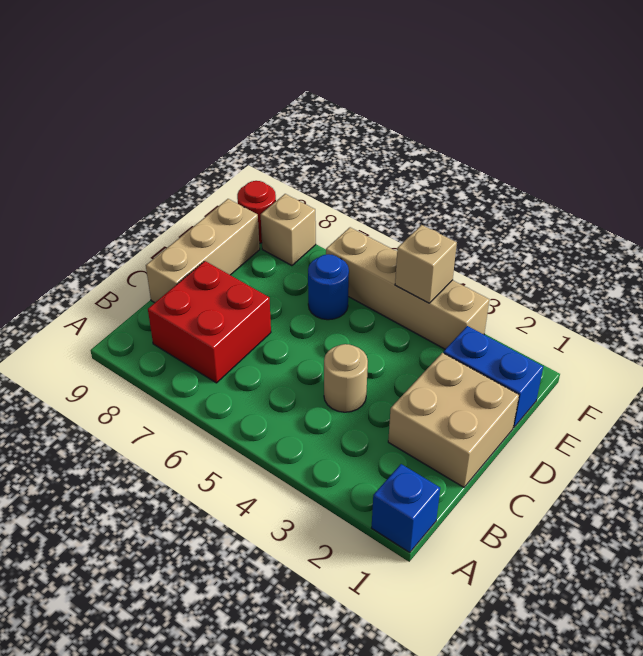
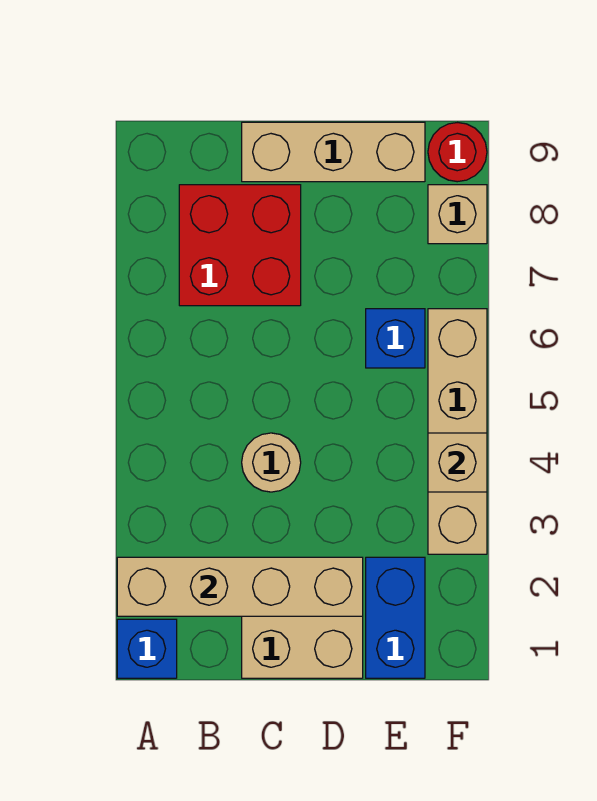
none -> tan brick A2:D2 level 2
blue round brick E6 level 1 -> blue brick E6 level 1

